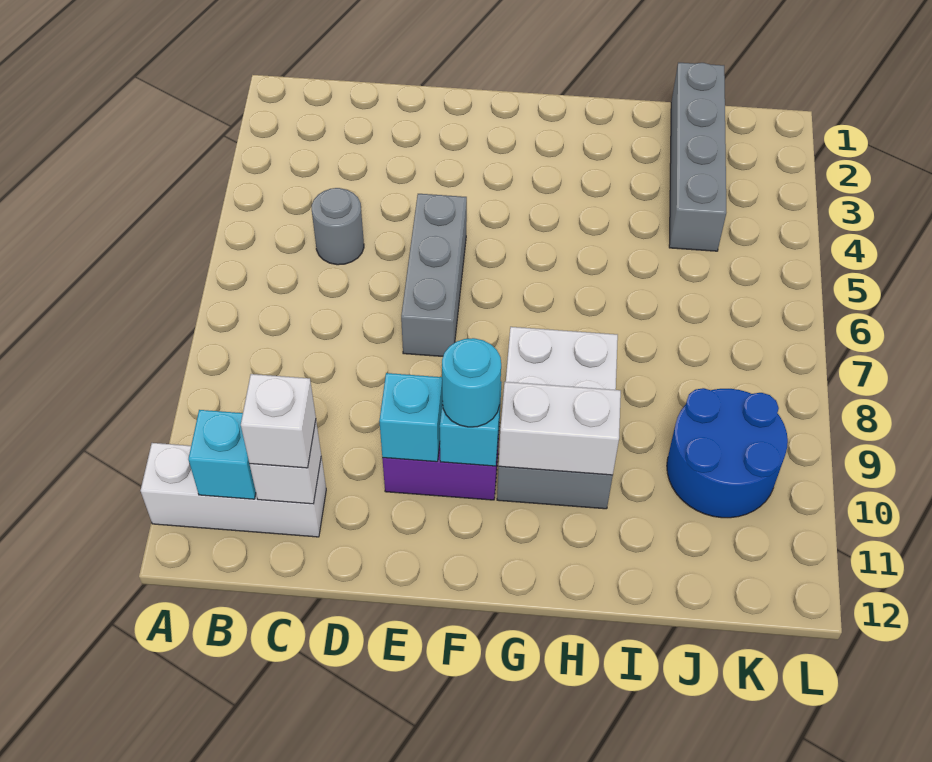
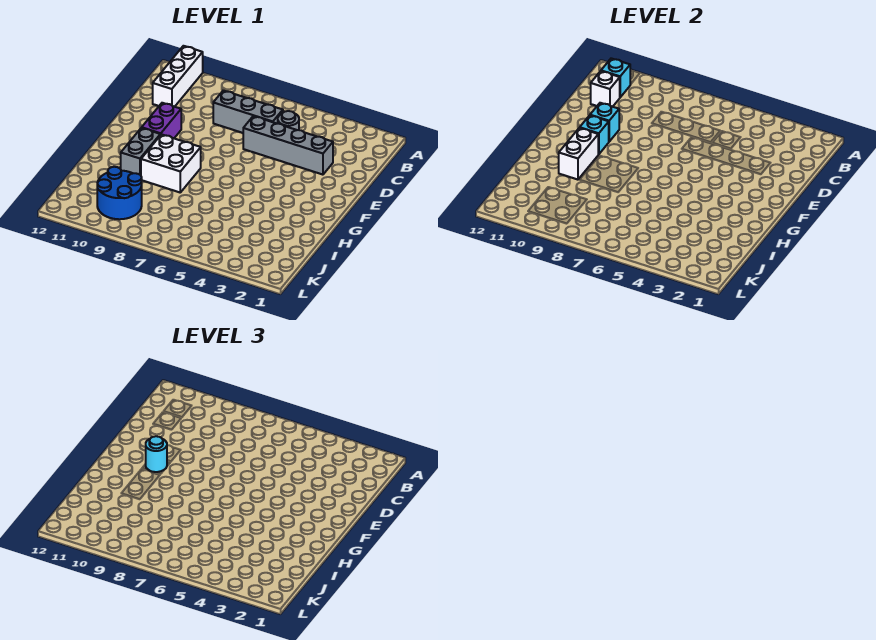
white brick C11 level 3 -> none
grey brick E5:E7 level 1 -> grey brick C6:C8 level 1
grey brick J1:J4 level 1 -> grey brick D3:D6 level 1

